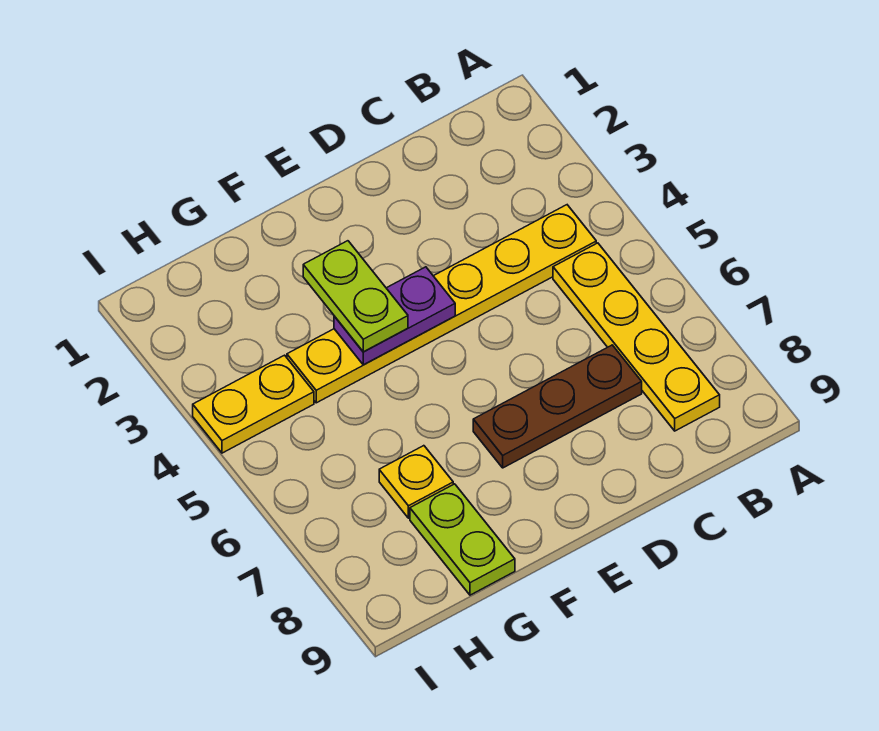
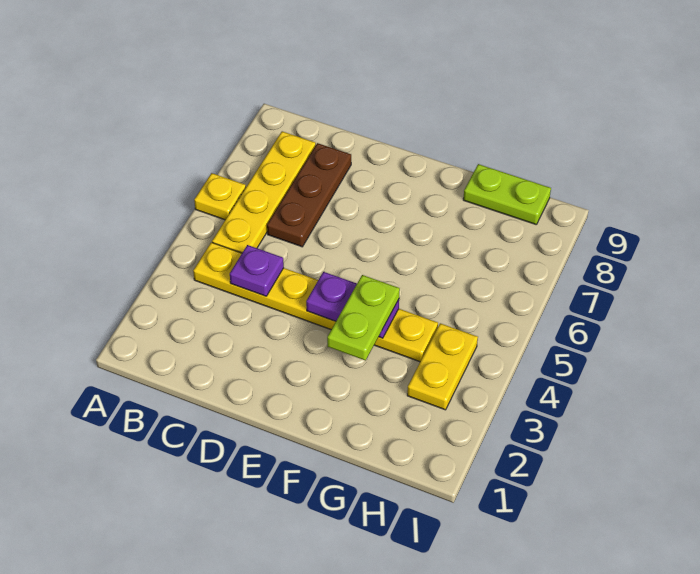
none -> purple plate C4 level 2
brown plate C7:E7 level 1 -> brown plate C6:C8 level 1
yellow plate G7 level 1 -> yellow plate A6 level 1
lime plate G8:G9 level 1 -> lime plate G9:H9 level 1
yellow plate H4:I4 level 1 -> yellow plate H3:H4 level 1

